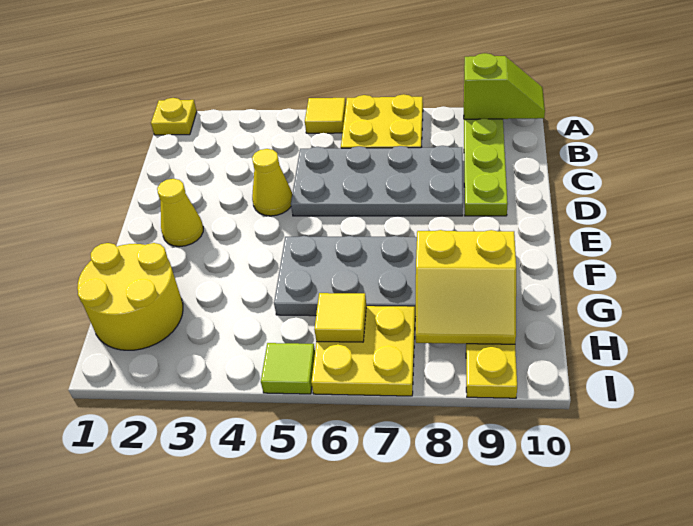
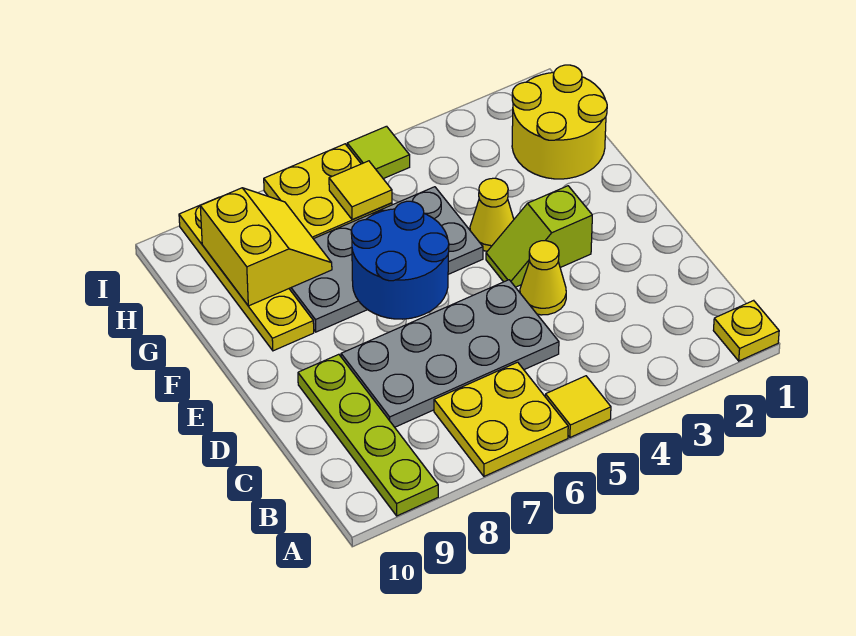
lime slope A9:A10 level 2 top 9 -> lime slope E3:E4 level 1 top 3
yellow cone E2 level 1 -> yellow cone F4 level 1
none -> blue round brick E6:F7 level 2
yellow slope G8:H9 level 2 top G -> yellow slope G8:H9 level 2 top 9

